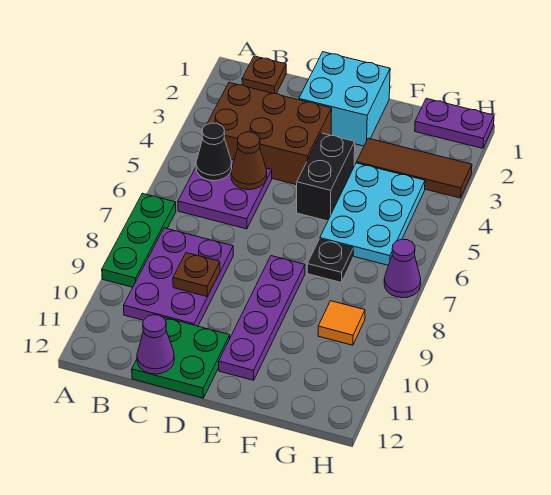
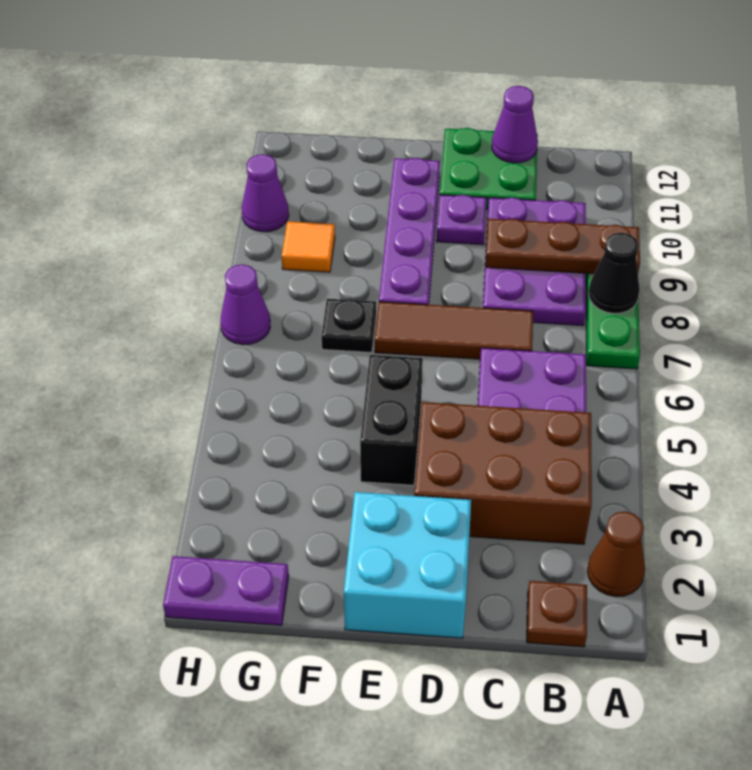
black cone B5 level 2 -> black cone A8 level 2
brown cone C5 level 2 -> brown cone A2 level 1
brown plate C9 level 2 -> brown plate A9:C9 level 2
none -> purple plate D10 level 1
brown tile F3:H3 level 1 -> brown tile C7:E7 level 1
cyan plate F4:G6 level 1 -> none
none -> purple cone H10 level 1

